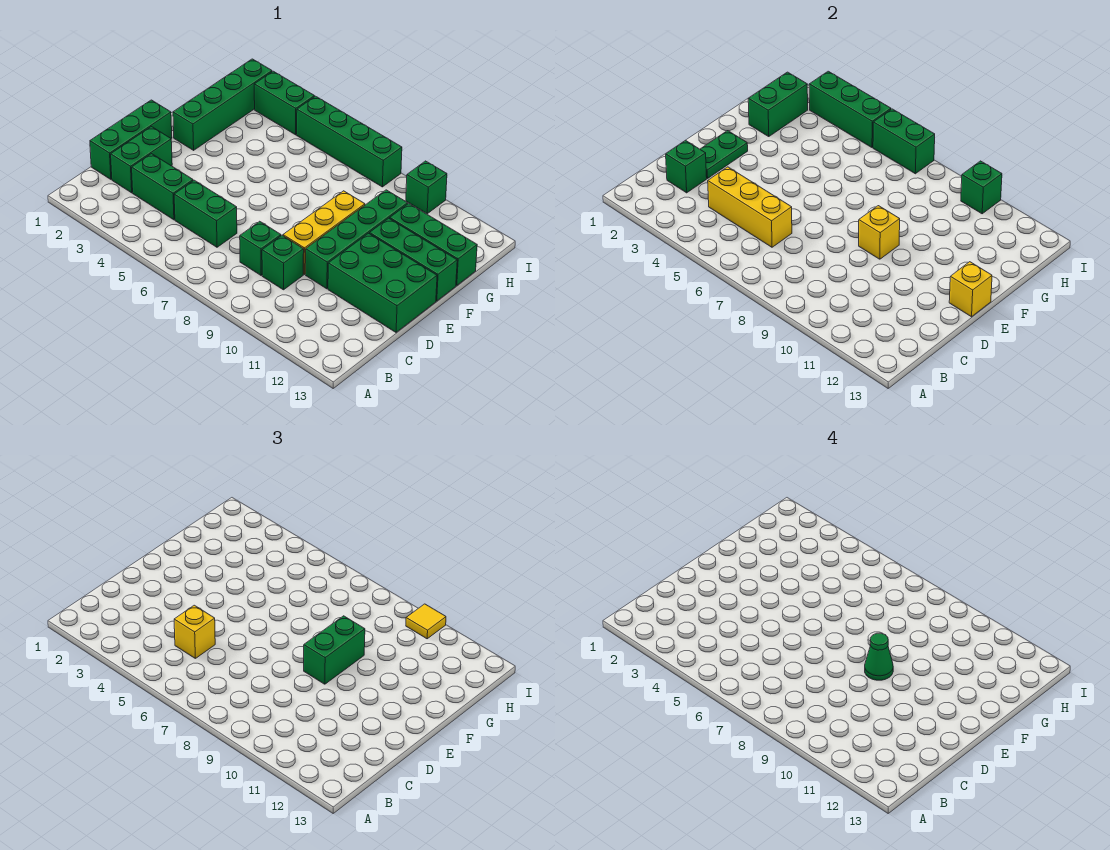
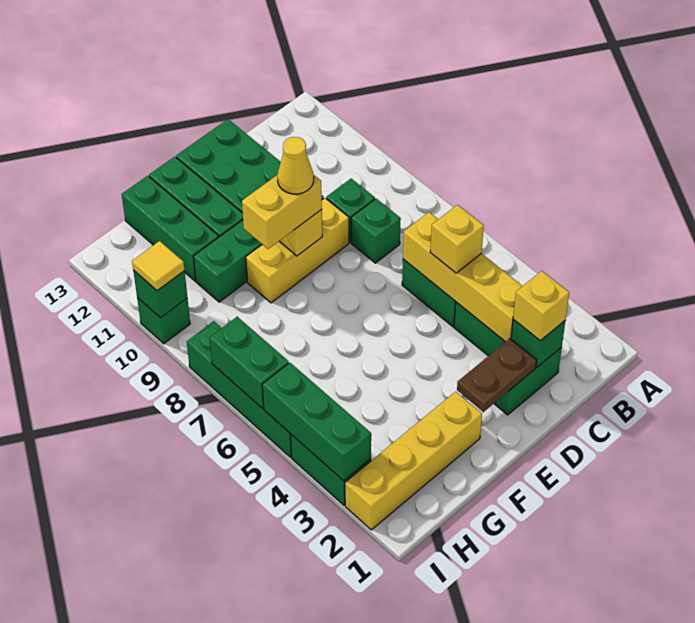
green brick C1:E1 level 1 -> none
yellow brick C4:C6 level 2 -> yellow brick C3:C6 level 2
green plate D2:E2 level 2 -> brown plate D2:E2 level 2
green brick E9:F9 level 3 -> yellow brick E9:F9 level 3
green cone E9 level 4 -> yellow cone E9 level 4
yellow brick E13 level 2 -> yellow brick C2 level 3
green brick F2:I2 level 1 -> yellow brick F2:I2 level 1
green brick G2:H2 level 2 -> none

